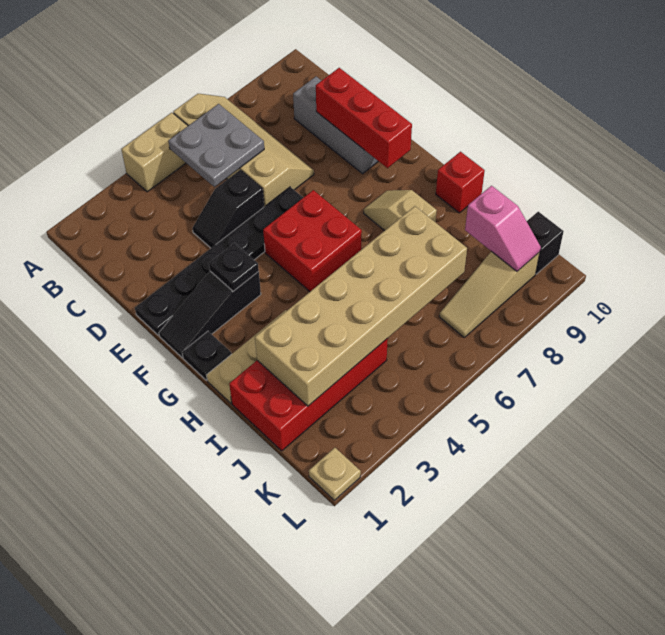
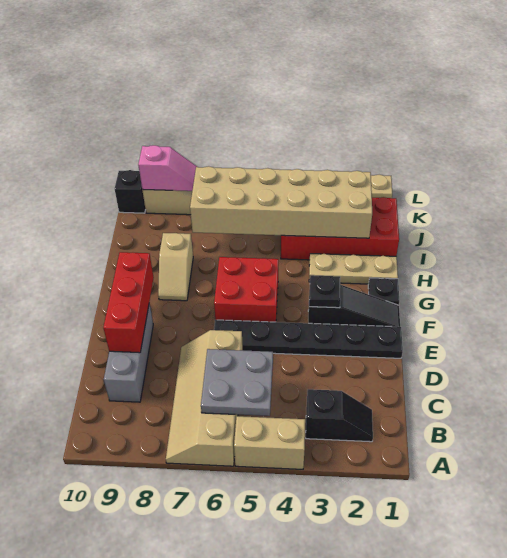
black slope D4:D5 level 1 top 5 -> black slope B2:B3 level 1 top 3
red brick H10 level 1 -> none
pink slope J9:K9 level 2 top J -> pink slope K8:K9 level 2 top 9

